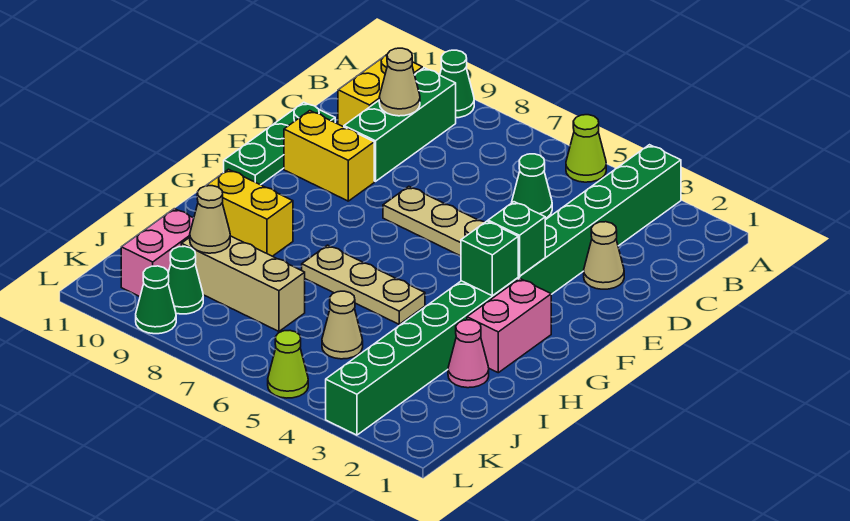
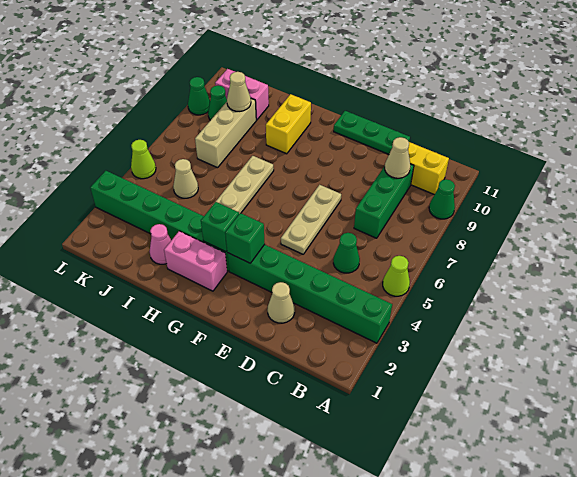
green brick B9:D9 level 1 -> green brick C7:C9 level 1
yellow brick E9:E10 level 1 -> none

